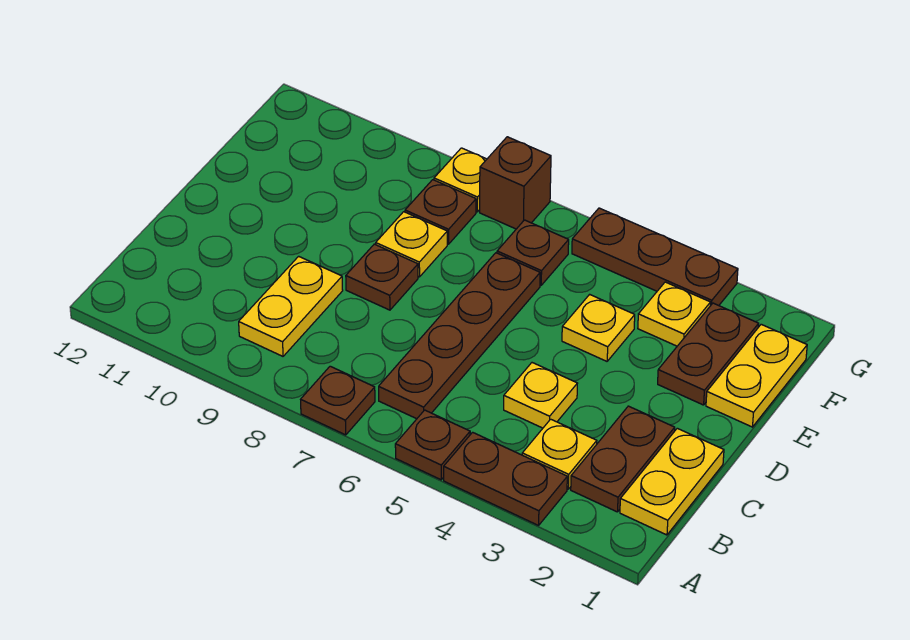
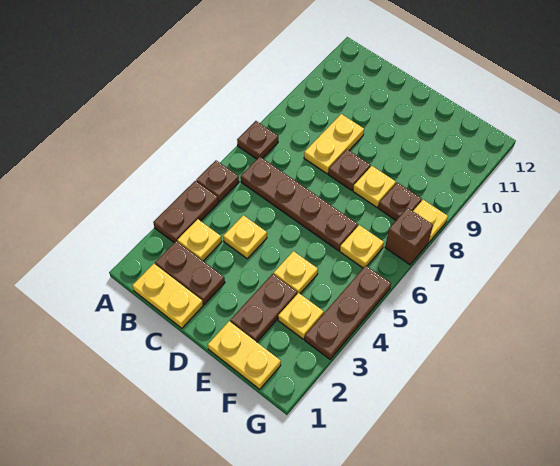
yellow plate B9:C9 level 1 -> yellow plate C8:C9 level 1
brown plate E2:F2 level 1 -> brown plate E2:E3 level 1
brown plate F6 level 1 -> yellow plate F6 level 1

